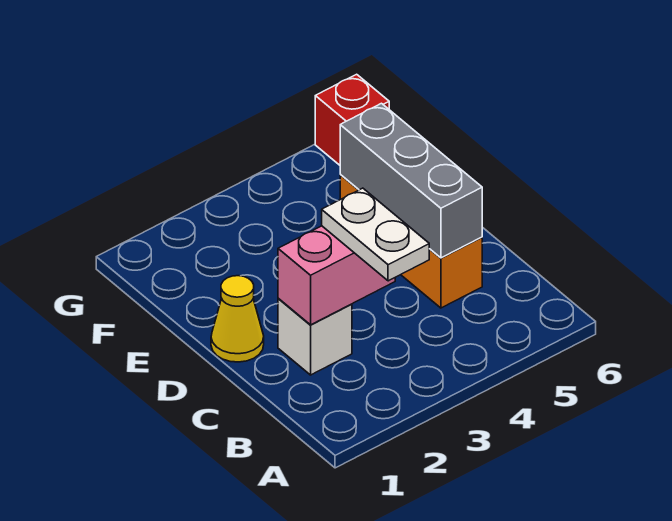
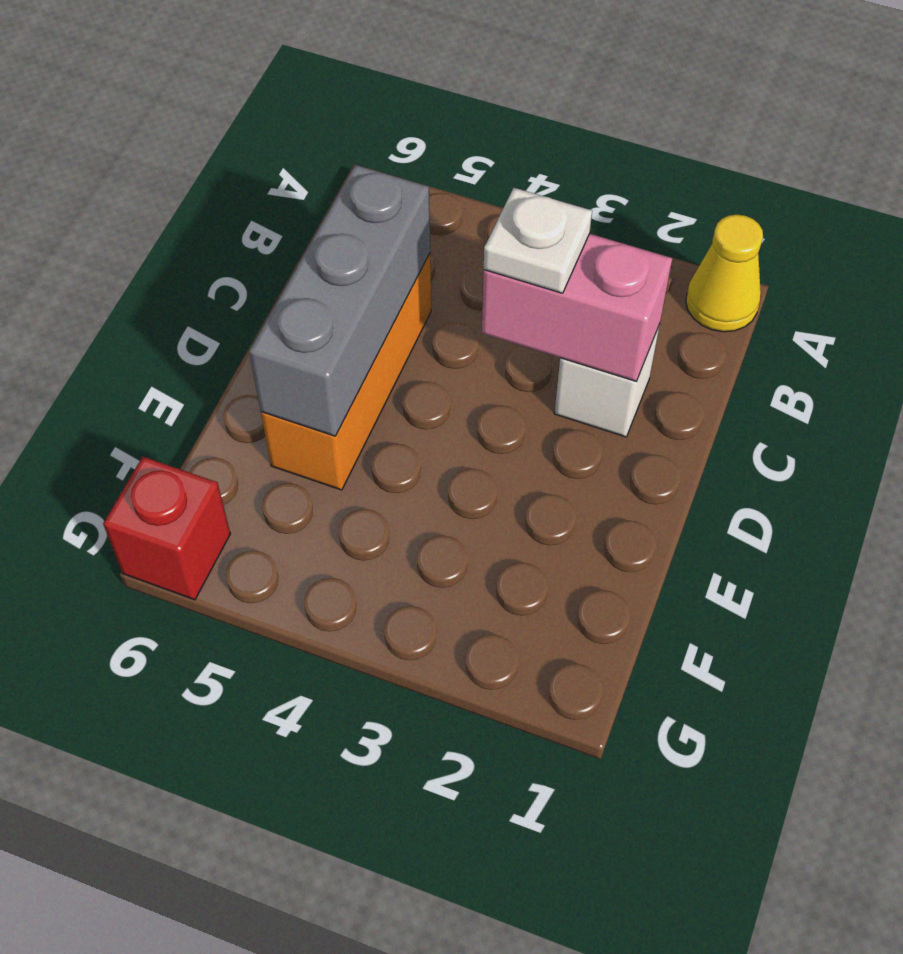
white plate B3:C3 level 3 -> white plate C3 level 3
yellow cone D1 level 1 -> yellow cone A1 level 1

